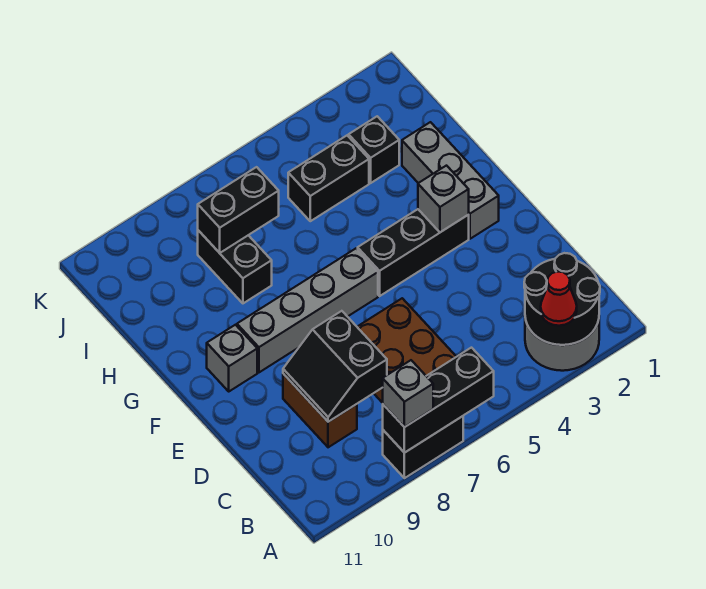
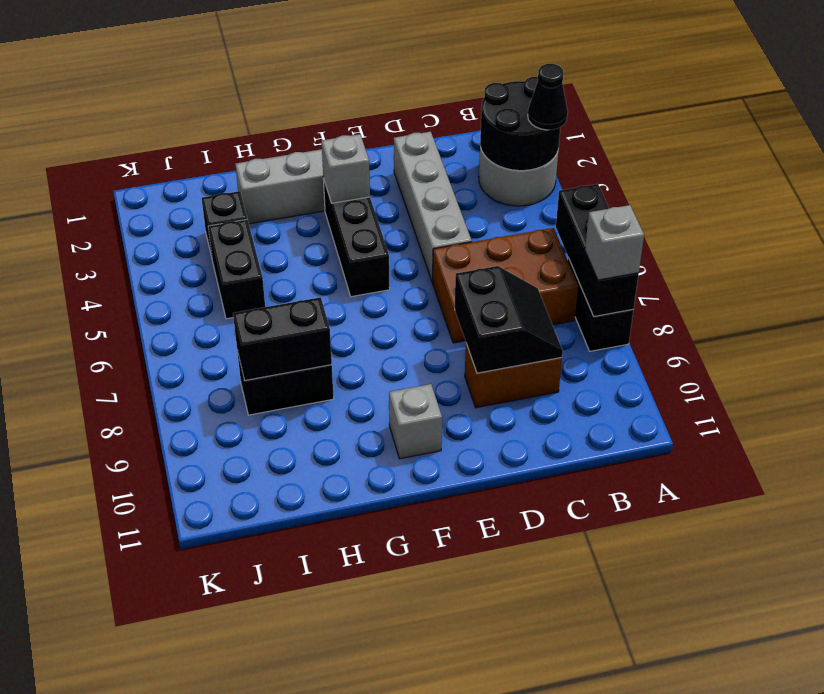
red cone A3 level 3 -> black cone A3 level 3
black slope C8:D9 level 2 top 8 -> black slope C8:D9 level 2 top D
grey brick F6:F9 level 1 -> grey brick D2:D5 level 1
black brick I7:I8 level 2 -> black brick H8:I8 level 2

